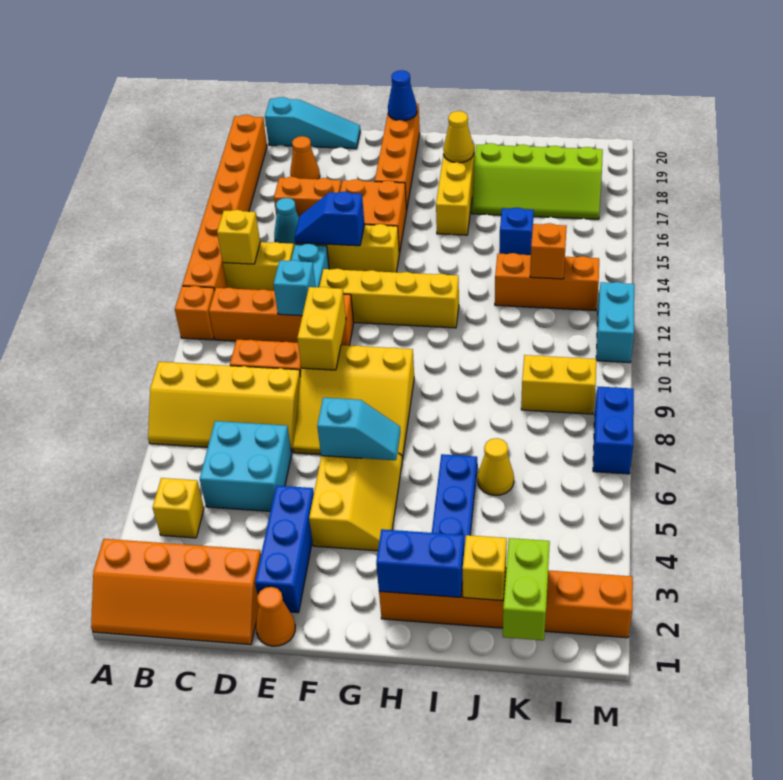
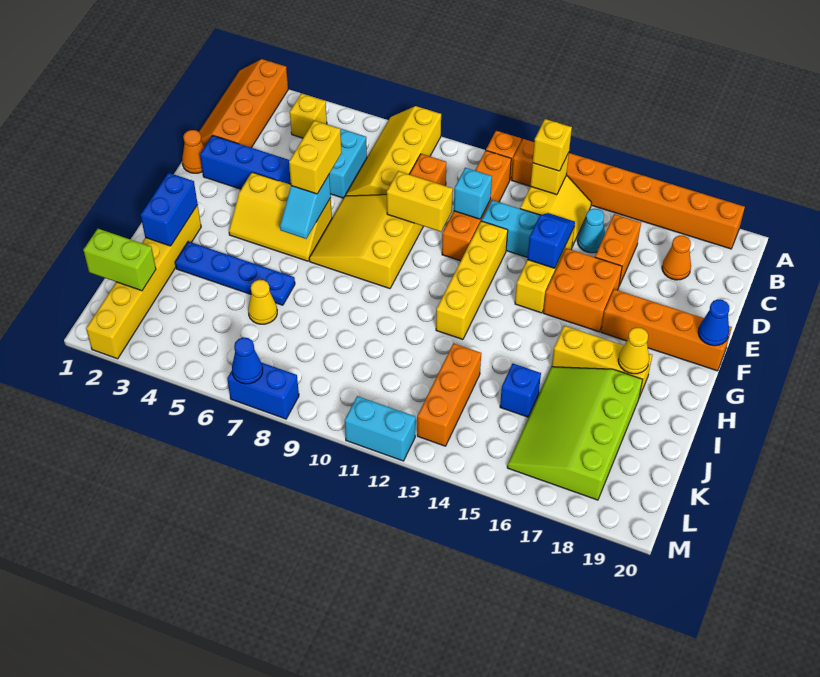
cyan slope B20:D20 level 1 top B -> none
orange brick H2:M2 level 1 -> yellow brick H2:M2 level 1
lime slope I17:L18 level 1 top 18 -> lime slope I16:L18 level 1 top 18
yellow brick J2 level 2 -> yellow brick B13 level 3
yellow brick K9:L9 level 1 -> yellow brick E6:F6 level 3
orange brick K13 level 2 -> none
none -> blue cone M7 level 2

